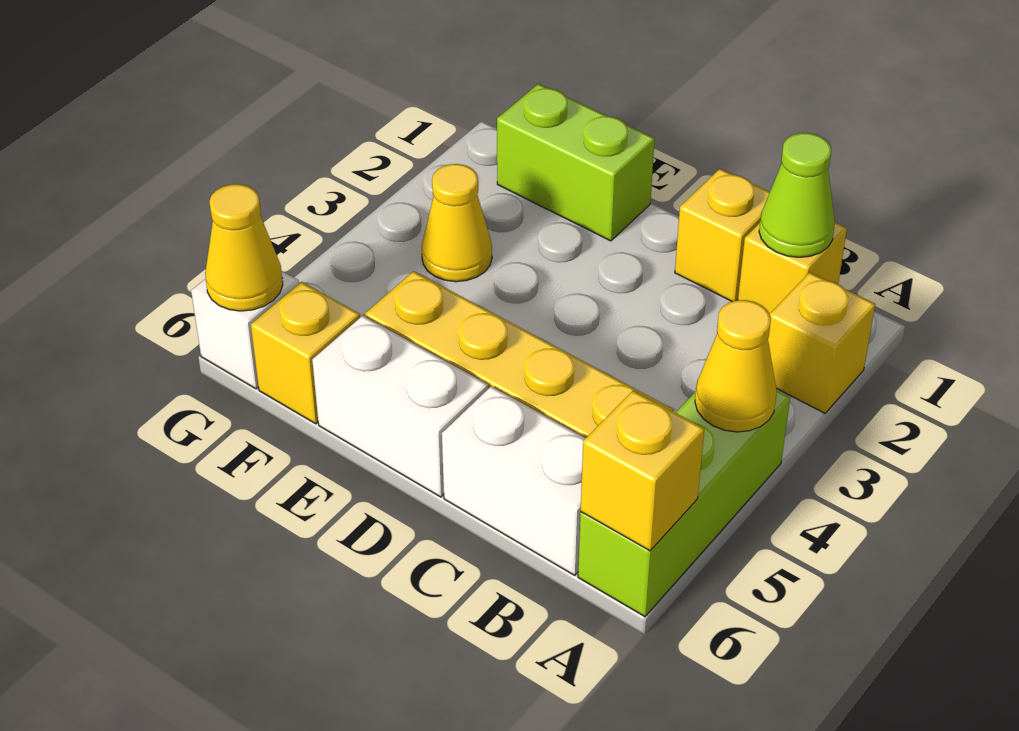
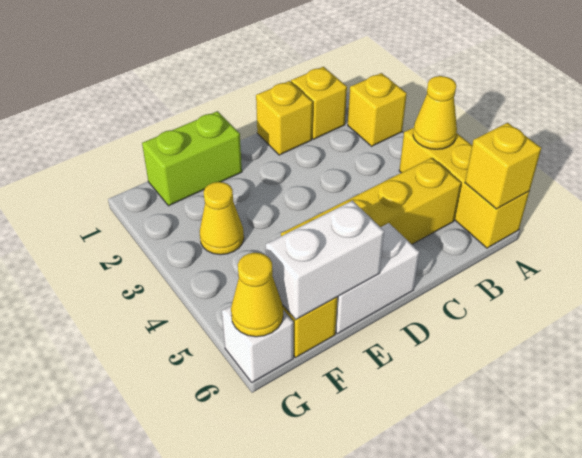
lime brick A4:A6 level 1 -> yellow brick A4:A6 level 1
lime cone B1 level 2 -> none
white brick B6:C6 level 1 -> white brick E6:F6 level 2

